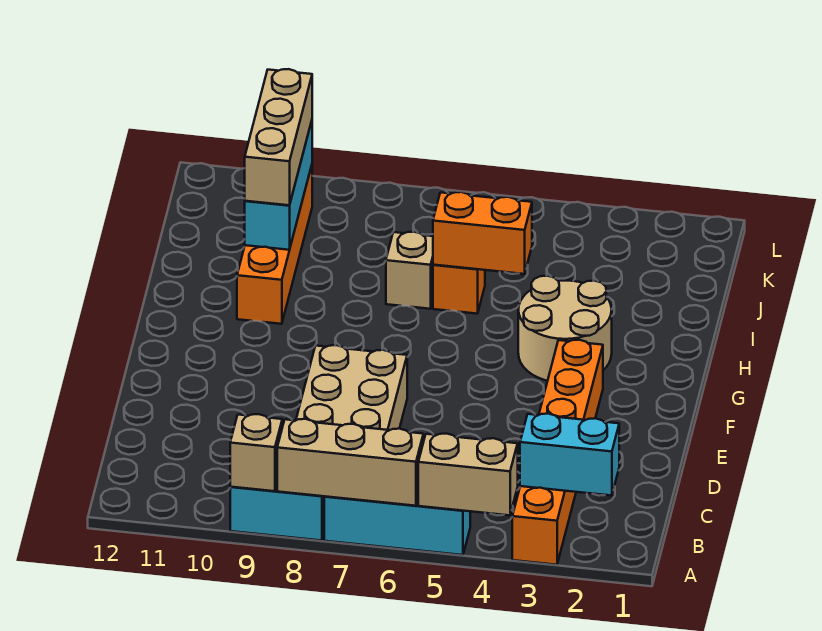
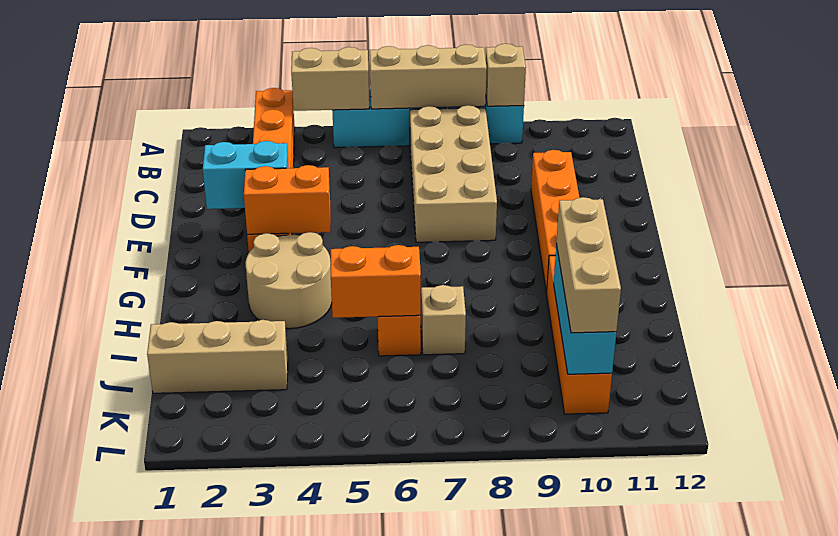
cyan brick B2:B3 level 2 -> cyan brick E2:E3 level 2
none -> orange brick D10:G10 level 1
none -> orange brick F3:F4 level 2
none -> tan brick J1:J3 level 1

